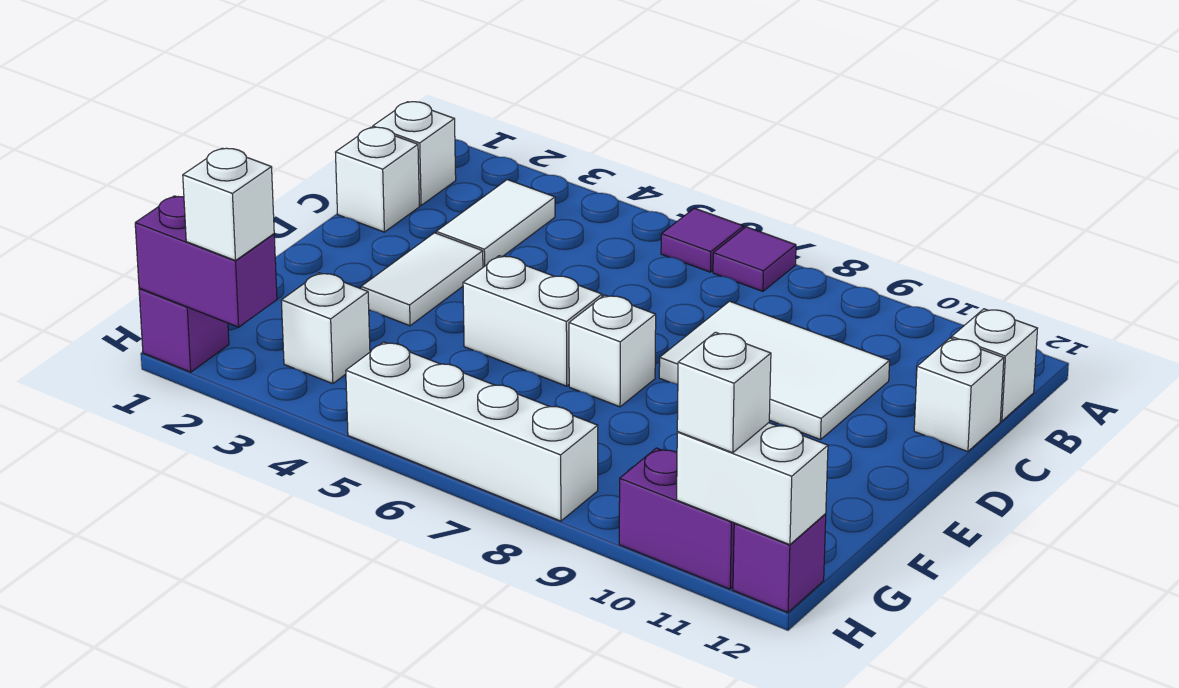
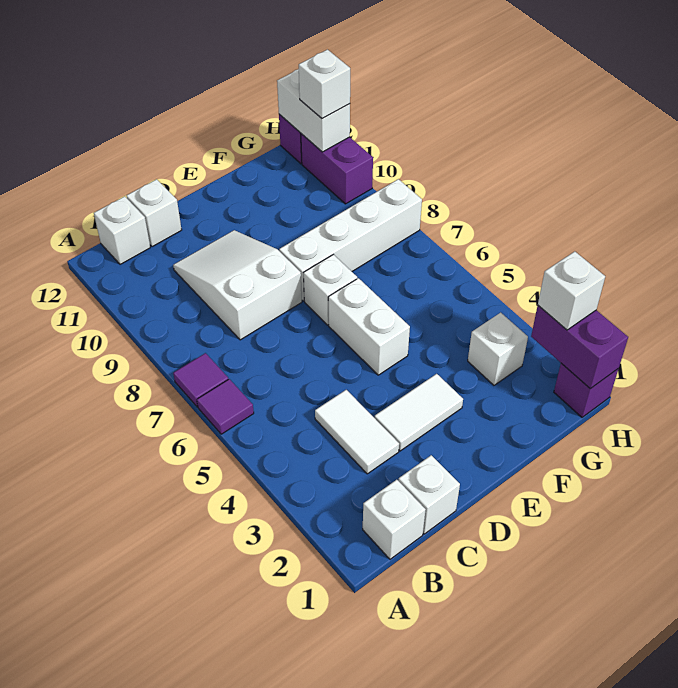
white tile B3:C3 level 1 -> white tile C3:C4 level 1
white tile C8:D10 level 1 -> white slope C8:D10 level 1 top 8
white brick H5:H8 level 1 -> white brick E8:H8 level 1

